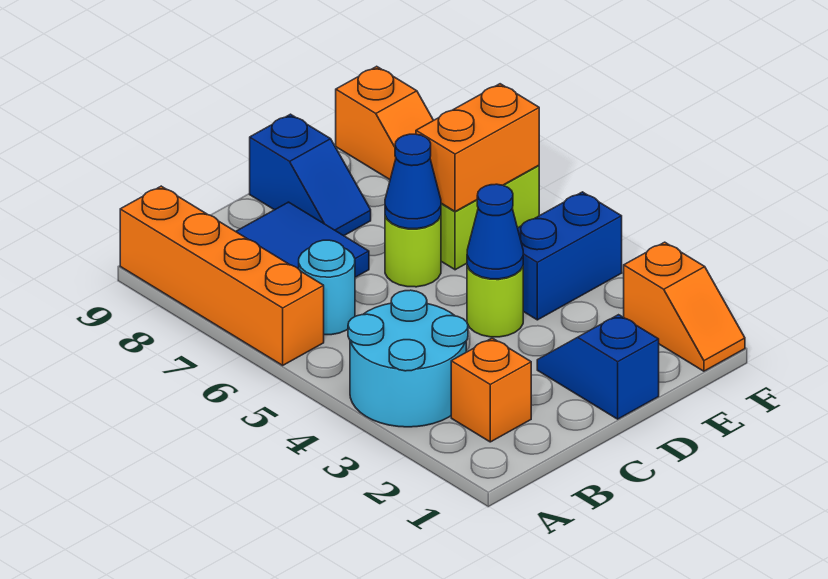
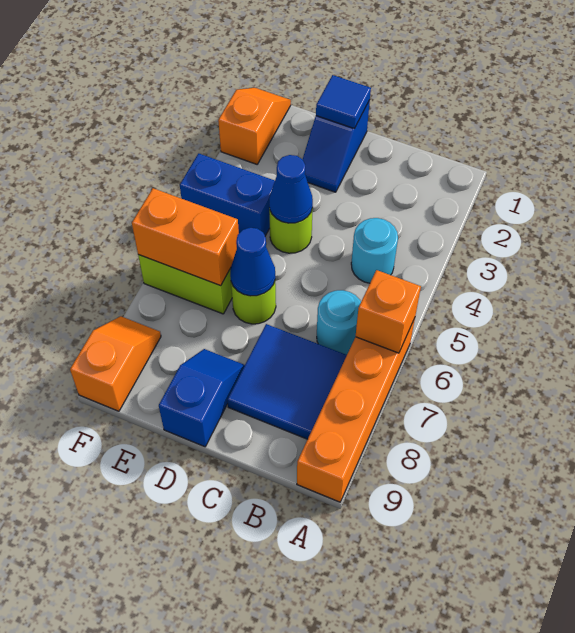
cyan round brick A3:B4 level 1 -> cyan round brick B4 level 1
orange brick B2 level 1 -> orange brick A6 level 2
none -> blue tile D1 level 2

